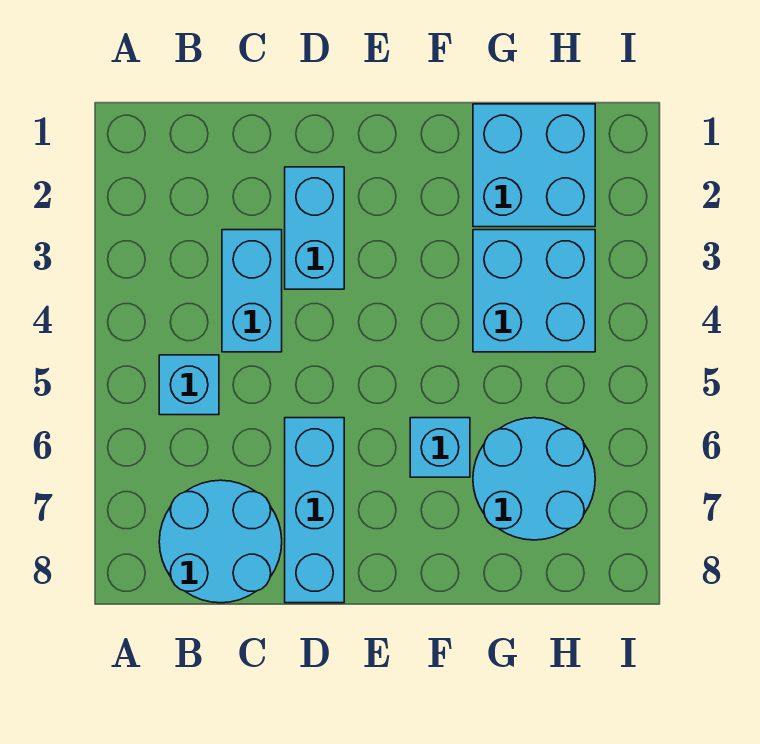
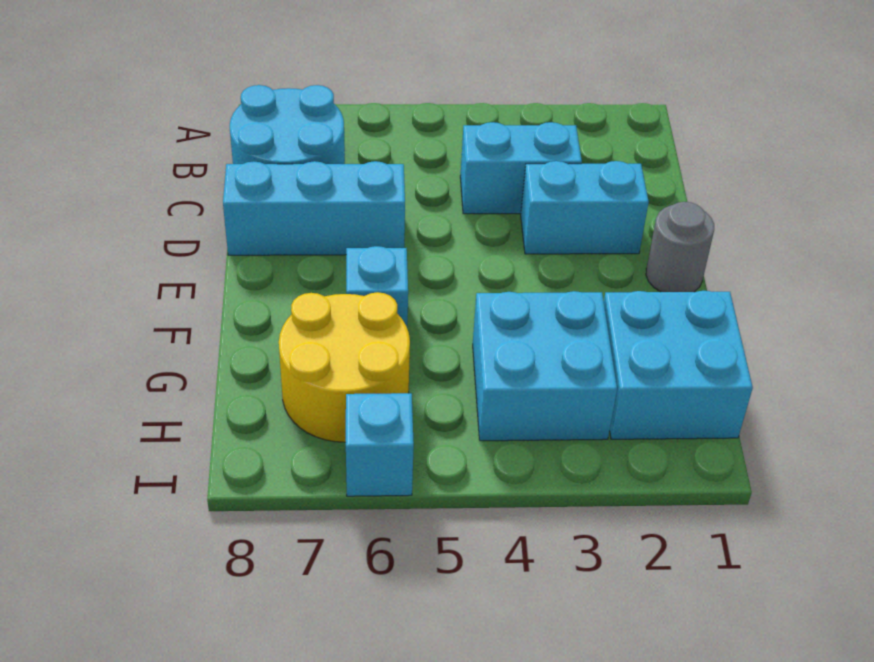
cyan brick B5 level 1 -> cyan brick I6 level 1
none -> grey round brick E1 level 1
cyan round brick G6:H7 level 1 -> yellow round brick G6:H7 level 1

